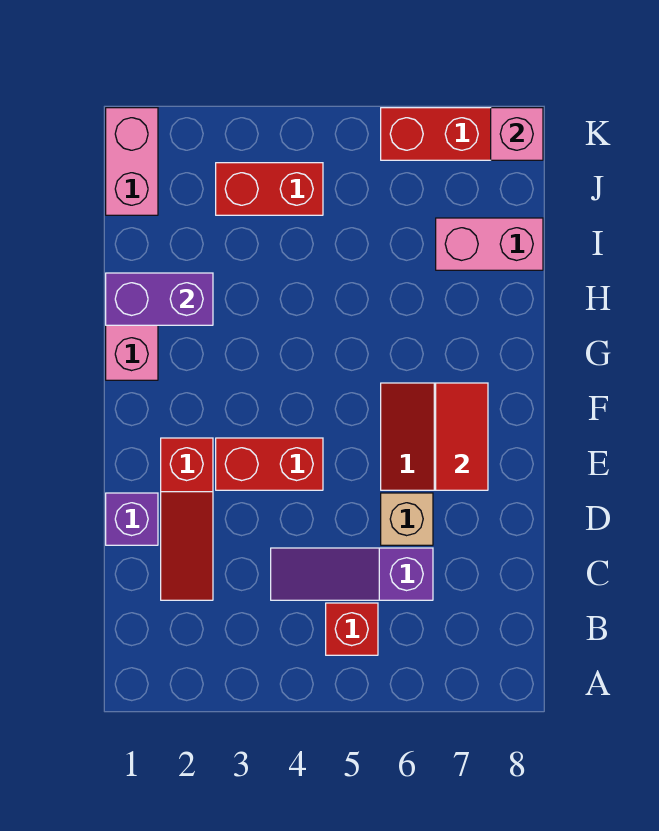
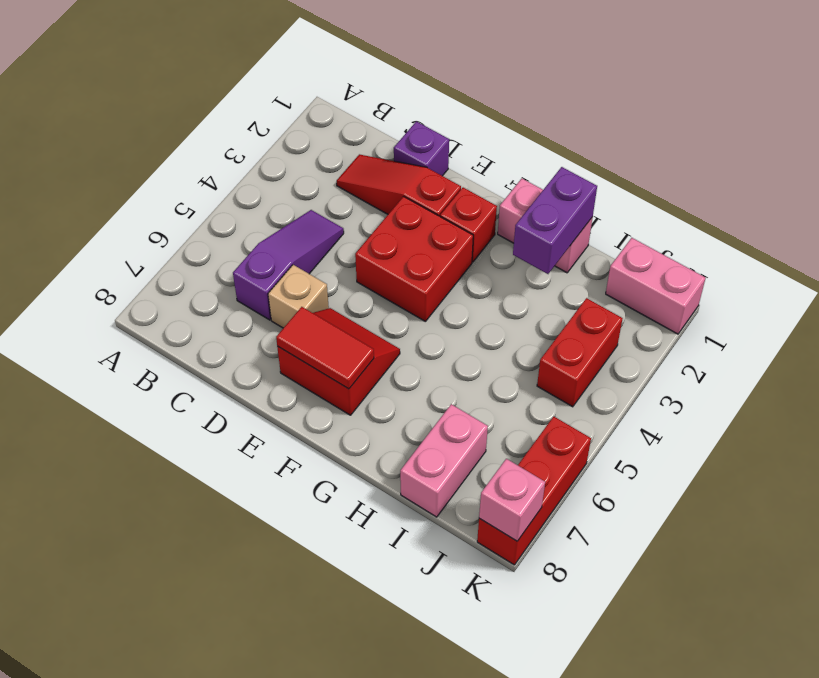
red brick B5 level 1 -> red brick F2 level 1
red brick E3:E4 level 1 -> red brick E3:F4 level 1

